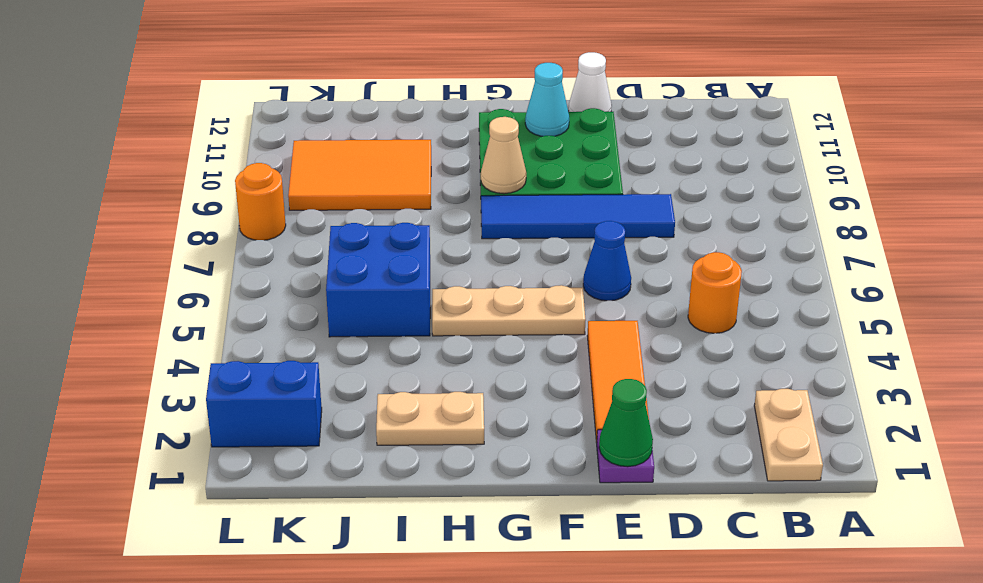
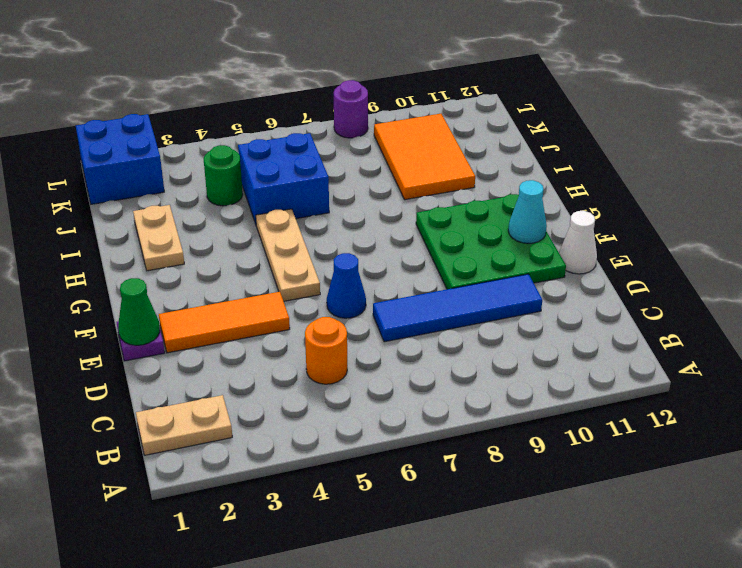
blue tile D8:G8 level 1 -> blue tile D7:D10 level 1
tan cone G9 level 2 -> none
none -> green round brick J4 level 1
blue brick K2:L2 level 1 -> blue brick K1:L2 level 1
orange round brick L8 level 1 -> purple round brick L8 level 1

